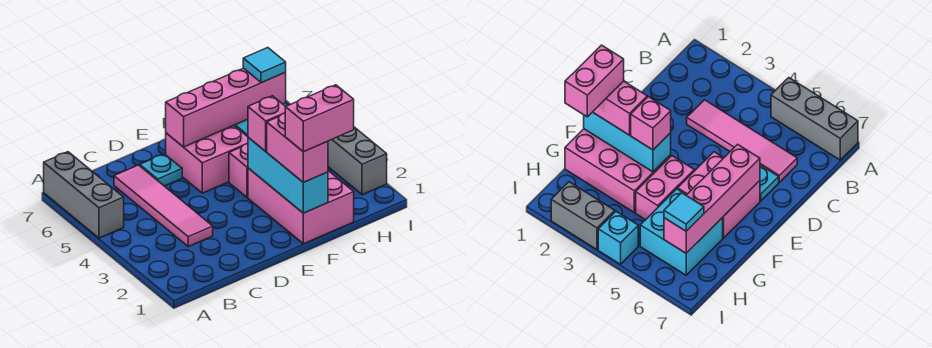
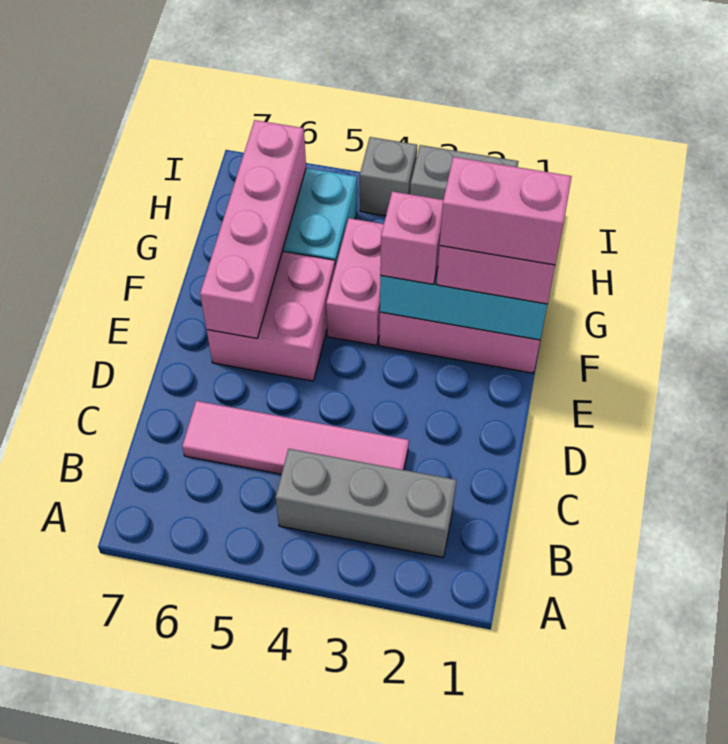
grey brick A5:A7 level 1 -> grey brick B2:B4 level 1
cyan plate D6 level 1 -> none
pink brick F1:G1 level 4 -> pink brick F1:F2 level 4
cyan tile H6 level 3 -> none
cyan brick I4 level 1 -> grey brick I4 level 1

